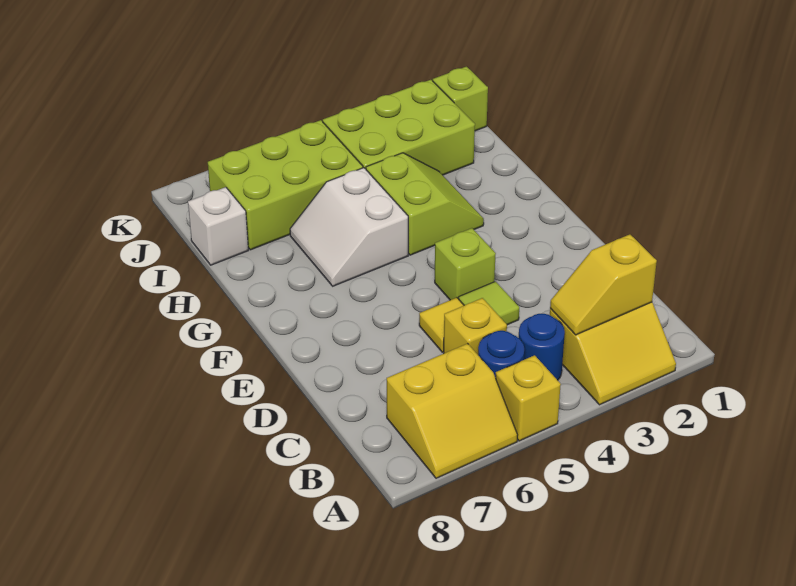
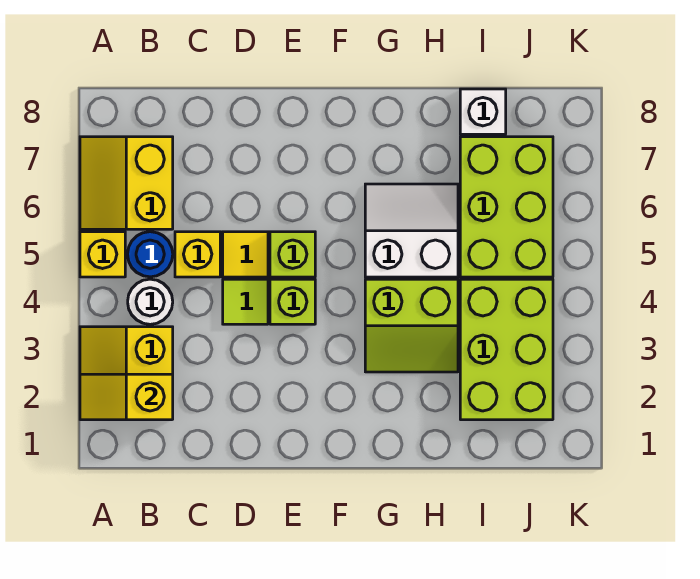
yellow slope B2:B3 level 2 top 2 -> yellow slope A2:B2 level 2 top B
blue round brick B4 level 1 -> white round brick B4 level 1
lime brick J1 level 1 -> lime brick E5 level 1

